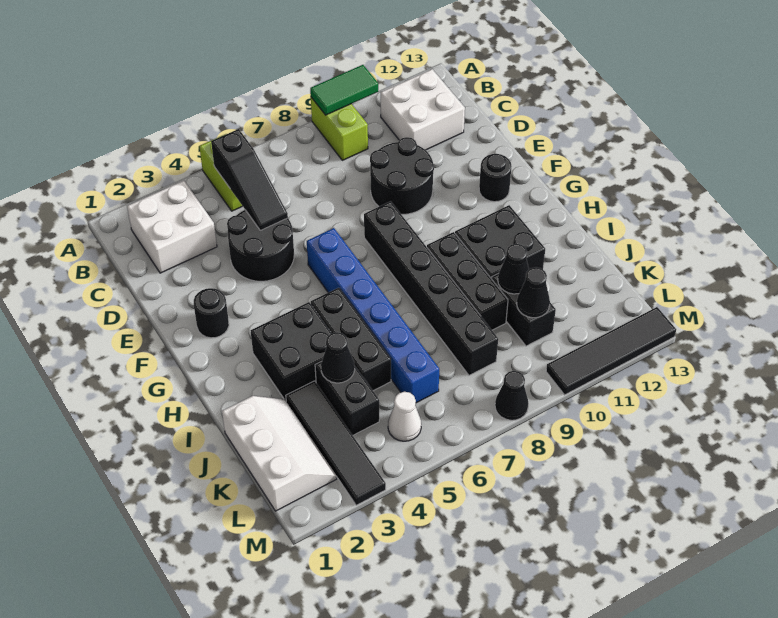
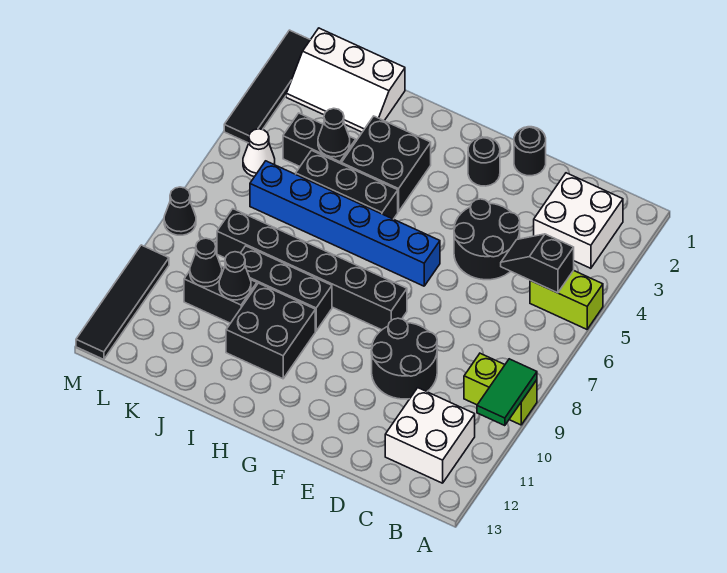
black slope B5:D5 level 2 top B -> black slope B5:C5 level 2 top B
black round brick F12 level 1 -> black round brick E1 level 1
black tile J3:M3 level 1 -> black tile M1:M4 level 1

